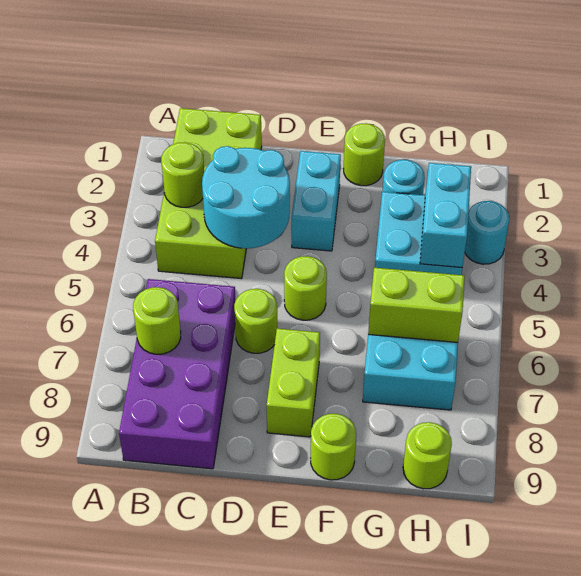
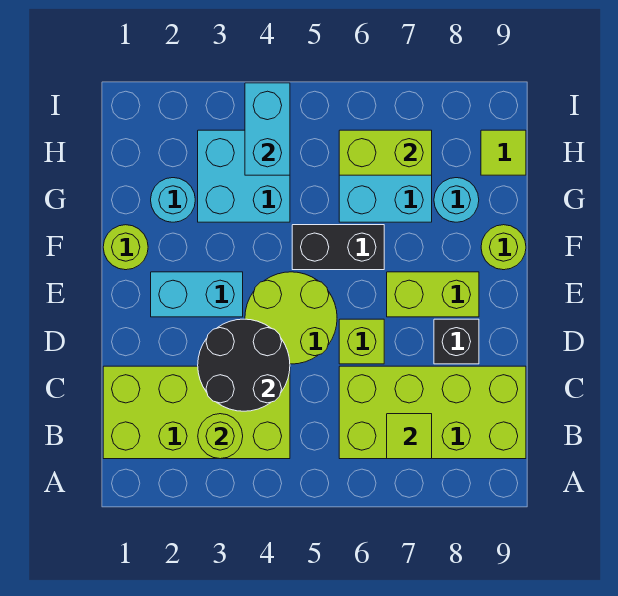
purple brick B6:C9 level 1 -> lime brick B6:C9 level 1
lime round brick B7 level 2 -> lime tile B7 level 2
cyan round brick C3:D4 level 2 -> black round brick C3:D4 level 2
lime round brick D6 level 1 -> lime brick D6 level 1
none -> black brick D8 level 1
lime round brick E5 level 1 -> lime round brick D4:E5 level 1
none -> black brick F5:F6 level 1
lime brick G6:H6 level 2 -> lime brick H6:H7 level 2
cyan brick H3:H4 level 2 -> cyan brick H4:I4 level 2
lime round brick H9 level 1 -> lime tile H9 level 1
cyan round brick I3 level 1 -> cyan round brick G8 level 1

